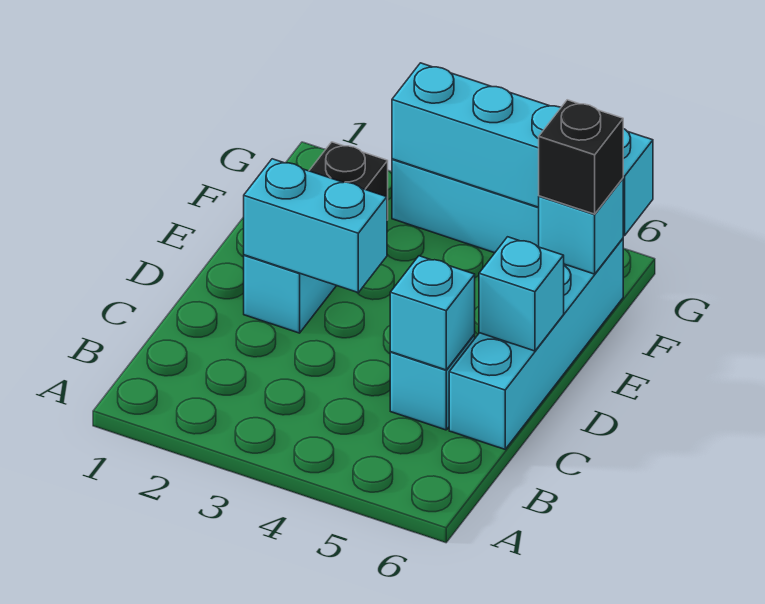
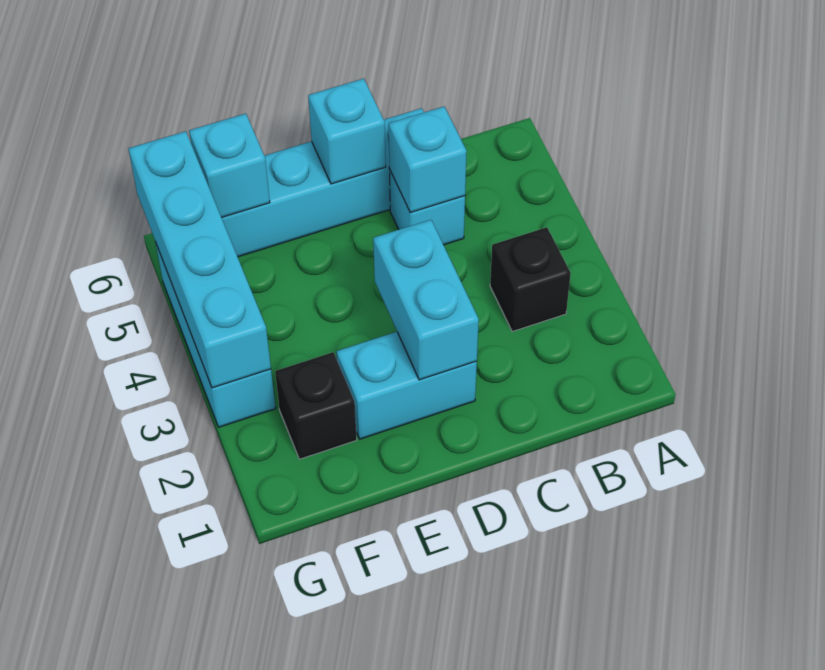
black brick F6 level 3 -> black brick B3 level 1

